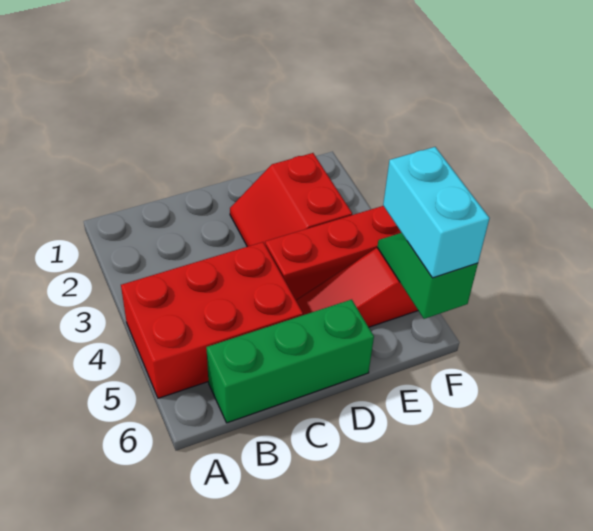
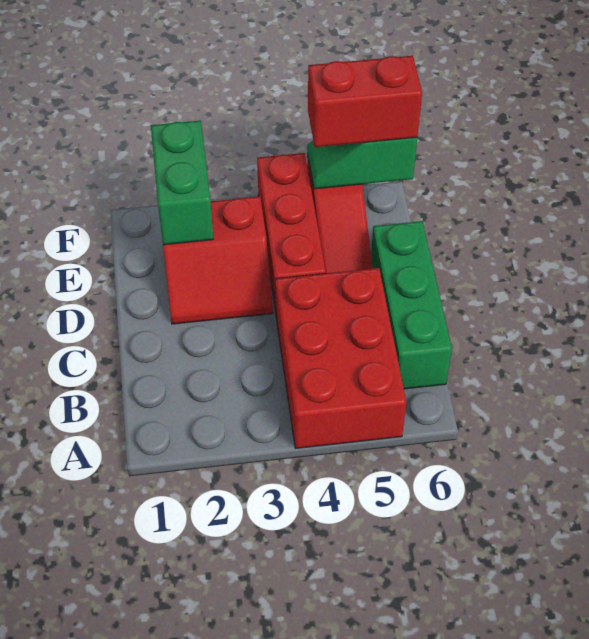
none -> green brick E2:F2 level 2
cyan brick F5:F6 level 3 -> red brick F5:F6 level 3

